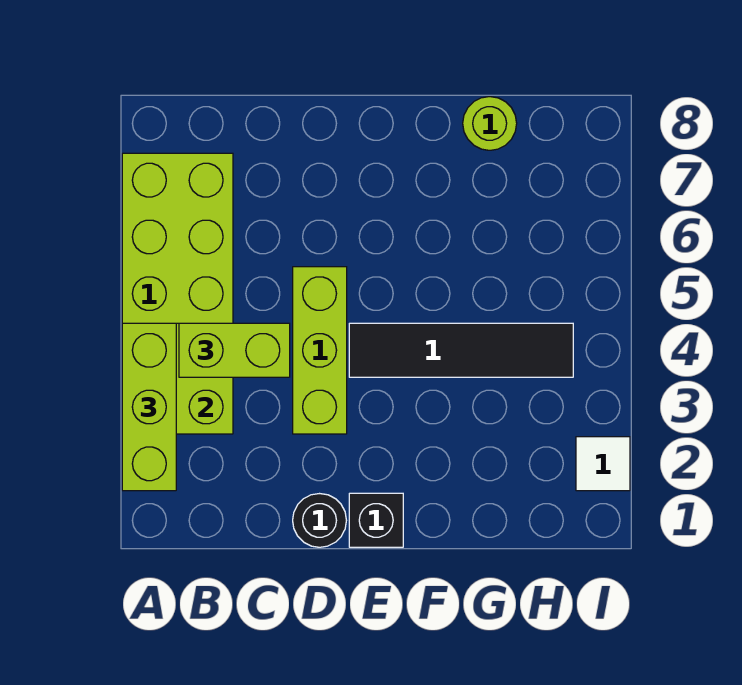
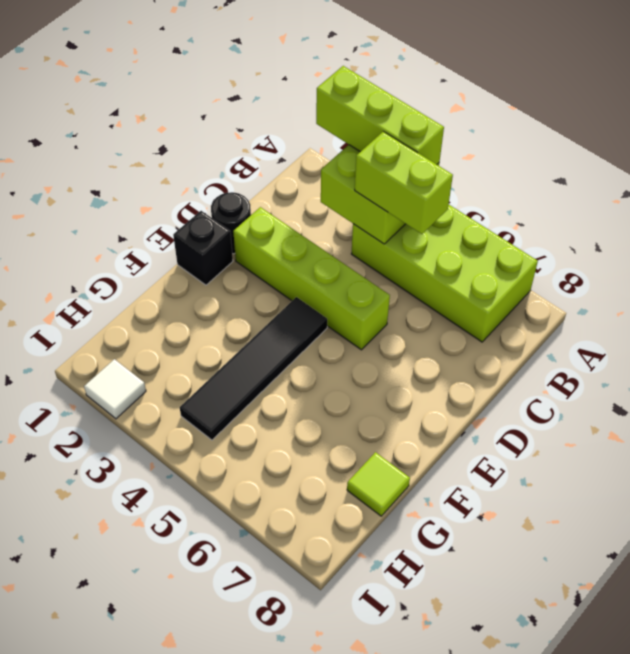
lime brick B4:C4 level 3 -> lime brick B4:B5 level 3
lime brick D3:D5 level 1 -> lime brick D2:D5 level 1
lime round brick G8 level 1 -> lime tile G8 level 1

